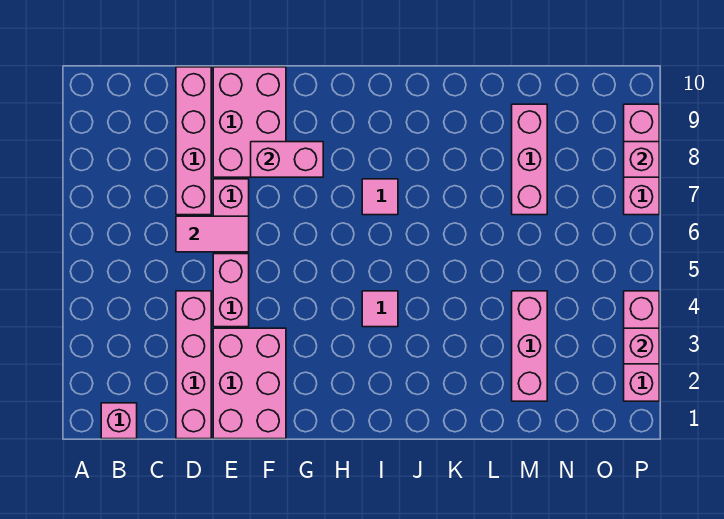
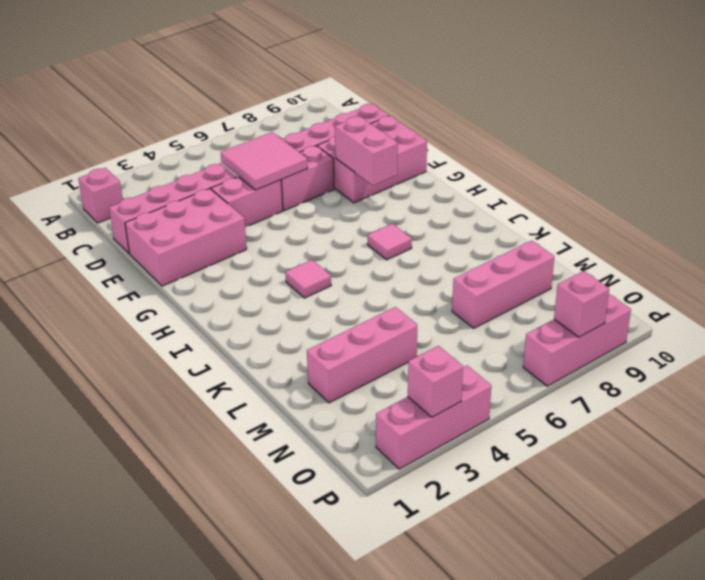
pink tile D6:E6 level 2 -> pink tile D5:E6 level 2

